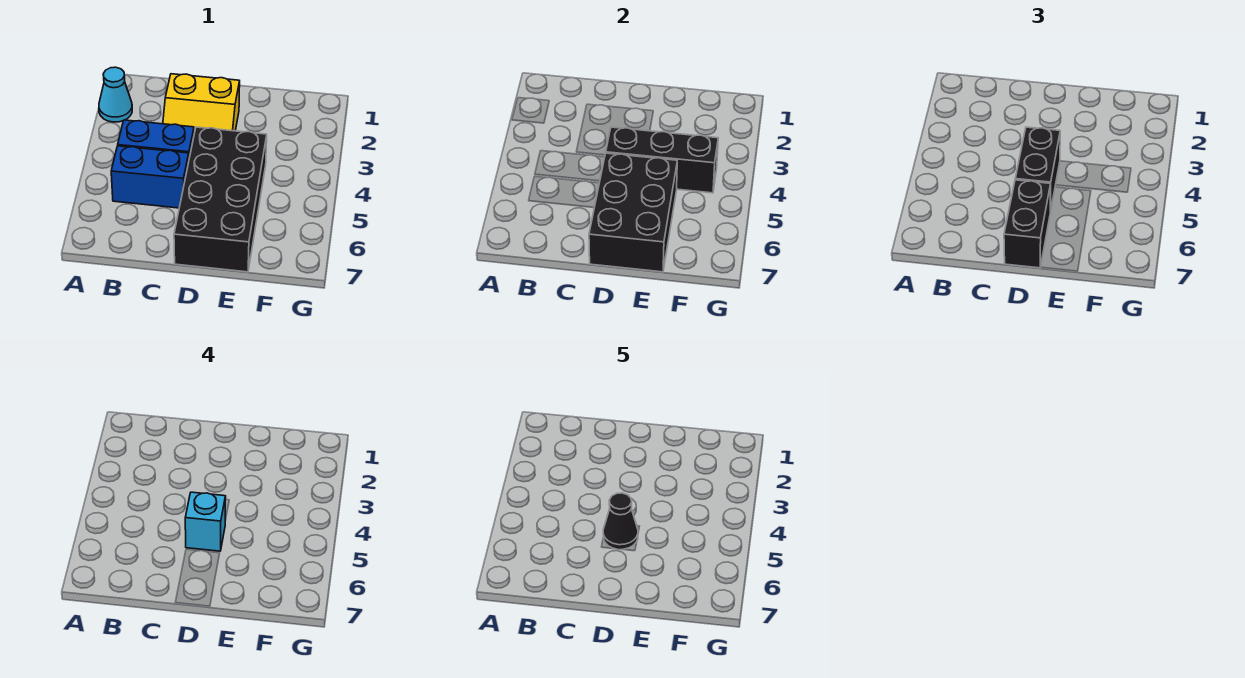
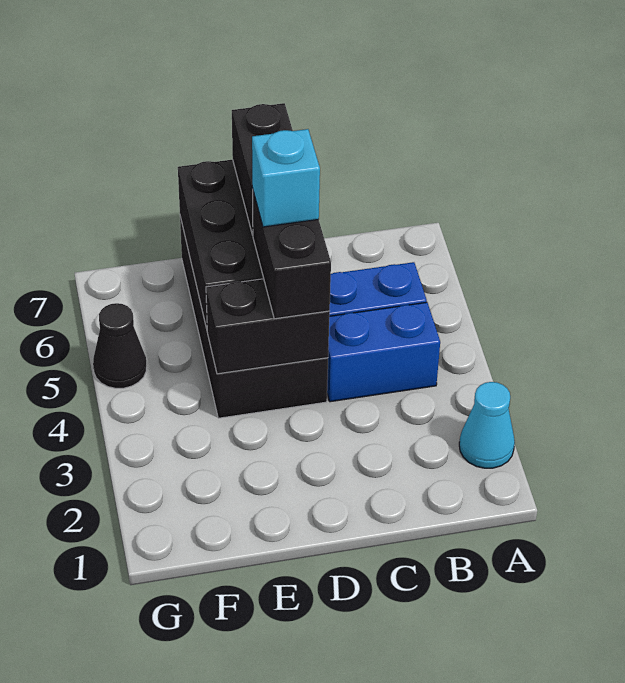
yellow slope C2:D3 level 1 top 2 -> none
black brick D4:F4 level 2 -> black brick D4:E4 level 2
black cone D5 level 5 -> black cone G5 level 1

